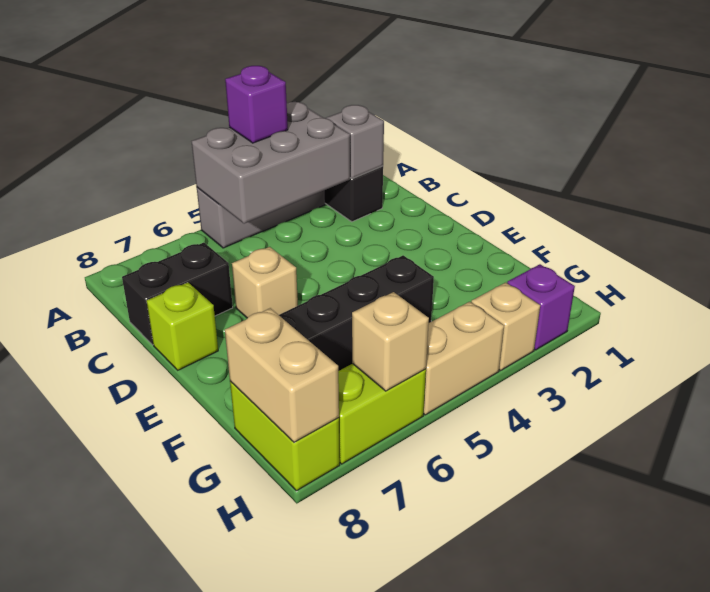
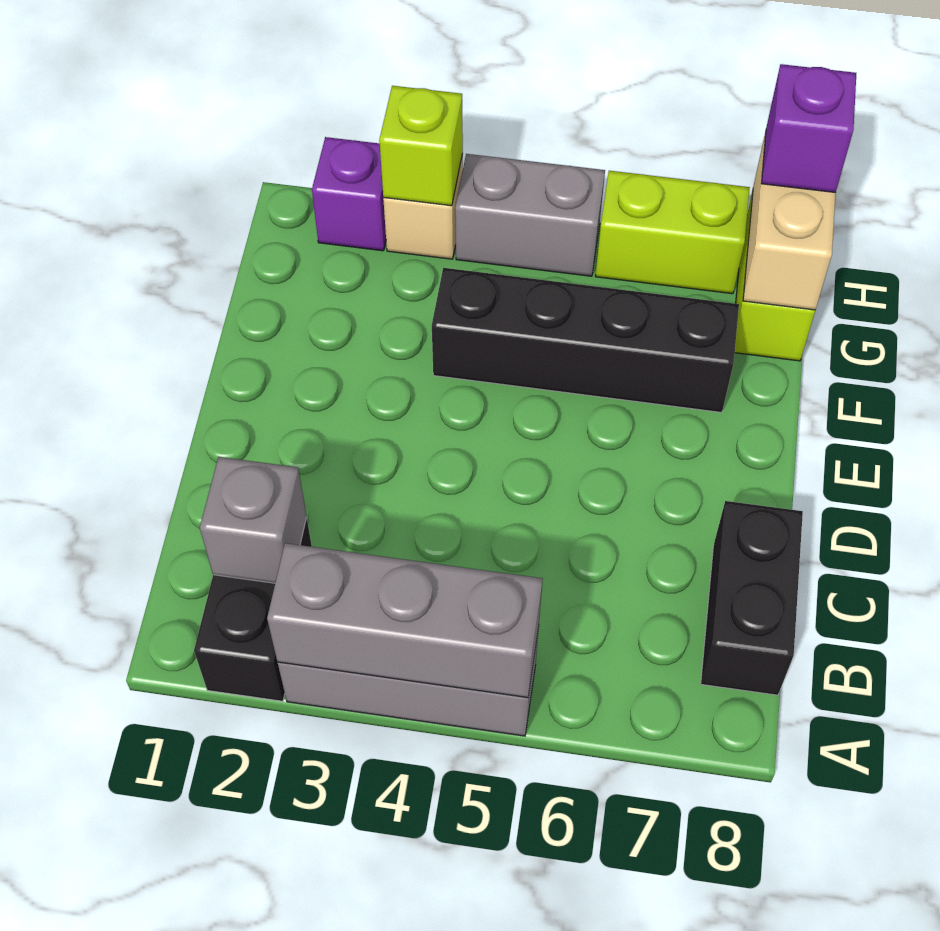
grey brick A3:B5 level 2 -> grey brick A3:A5 level 2
purple brick A4 level 3 -> purple brick H8 level 3
black brick C7:C8 level 1 -> black brick B8:C8 level 1
tan brick D6 level 1 -> none
lime brick D8 level 1 -> lime brick H3 level 2
tan brick H4:H5 level 1 -> grey brick H4:H5 level 1
tan brick H6 level 2 -> none

